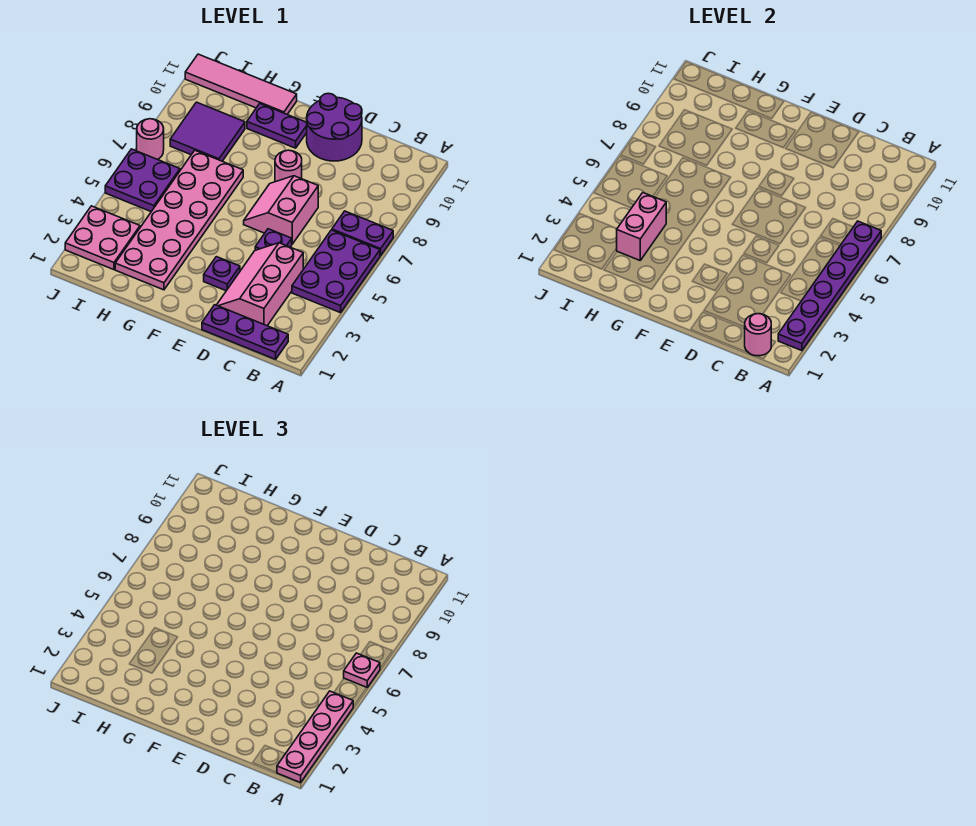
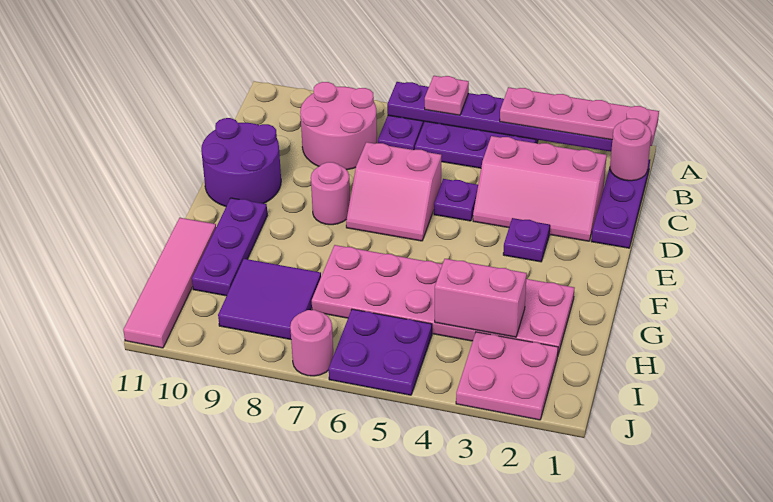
none -> pink round brick B8:C9 level 1
purple plate F10:G10 level 1 -> purple plate F10:H10 level 1

